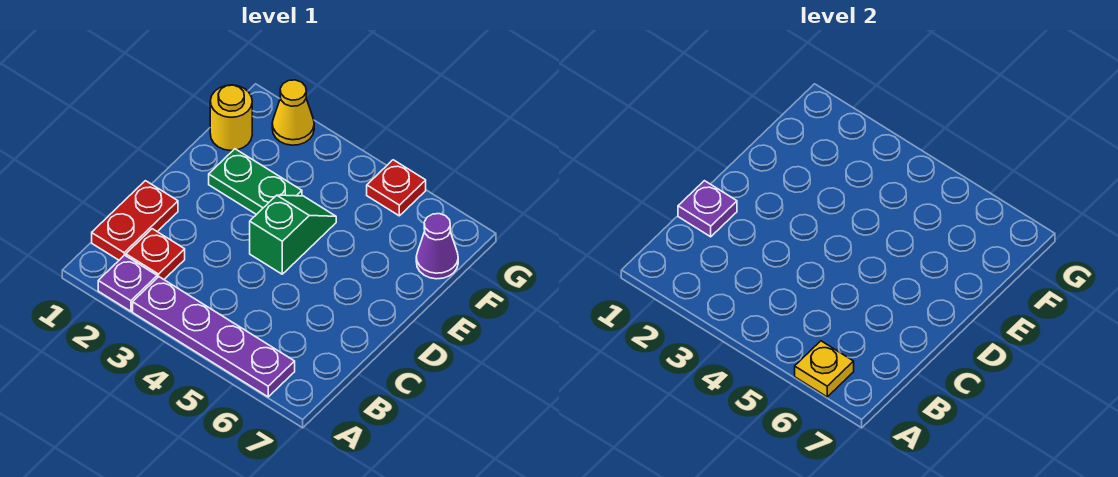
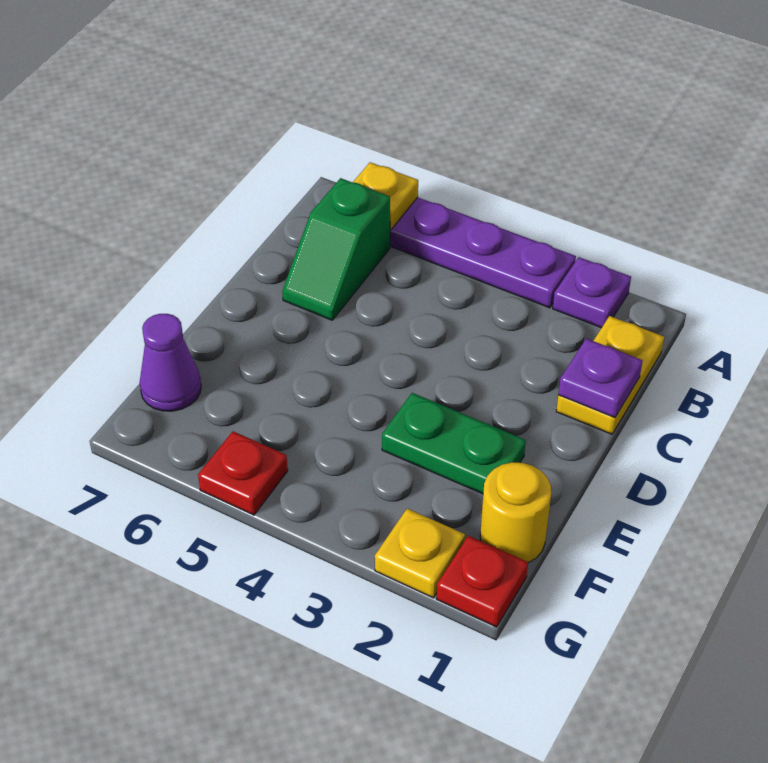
red plate B1:C1 level 1 -> yellow plate B1:C1 level 1
red plate B2 level 1 -> red plate G1 level 1
green slope D4:E4 level 1 top D -> green slope B6:C6 level 1 top B
yellow cone G2 level 1 -> yellow plate G2 level 1

